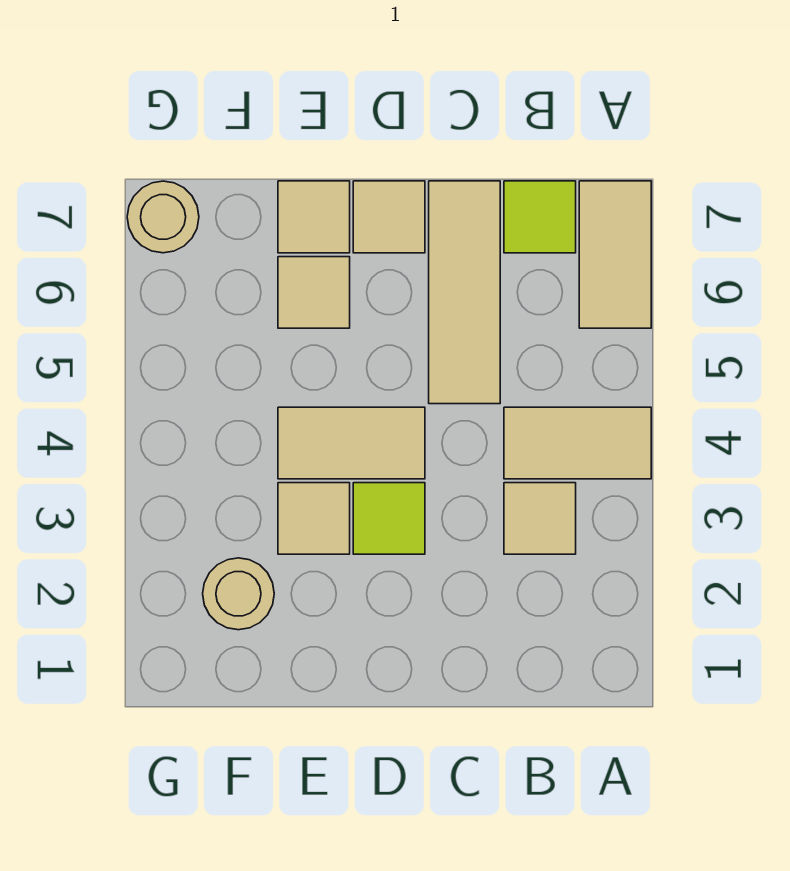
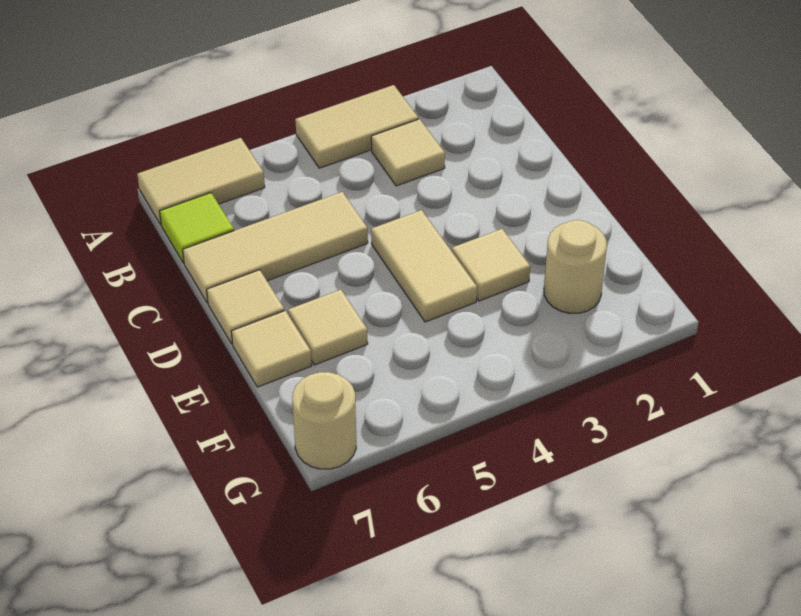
tan tile A4:B4 level 1 -> tan tile A3:A4 level 1
lime tile D3 level 1 -> none

